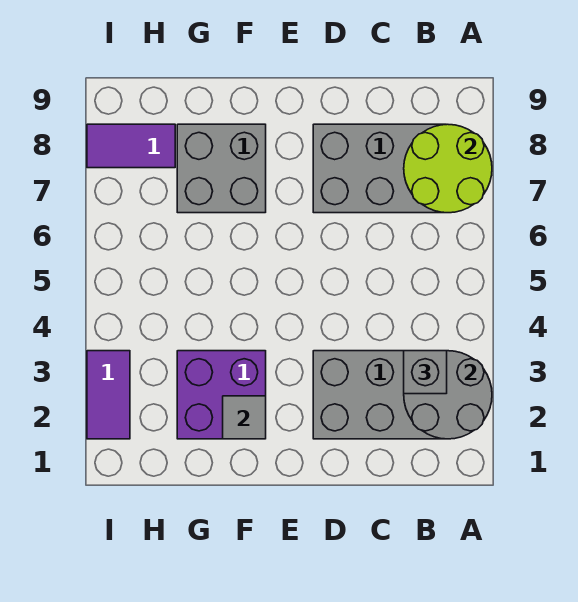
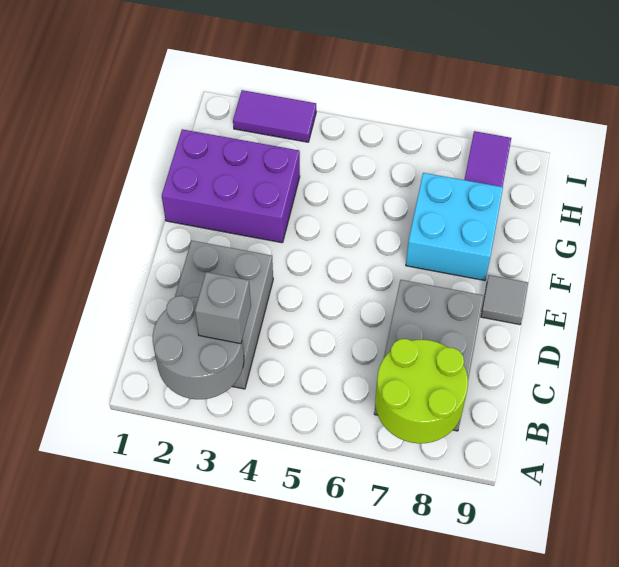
purple brick F2:G3 level 1 -> purple brick F1:G3 level 1
grey tile F2 level 2 -> grey tile E9 level 1
grey brick F7:G8 level 1 -> cyan brick F7:G8 level 1

